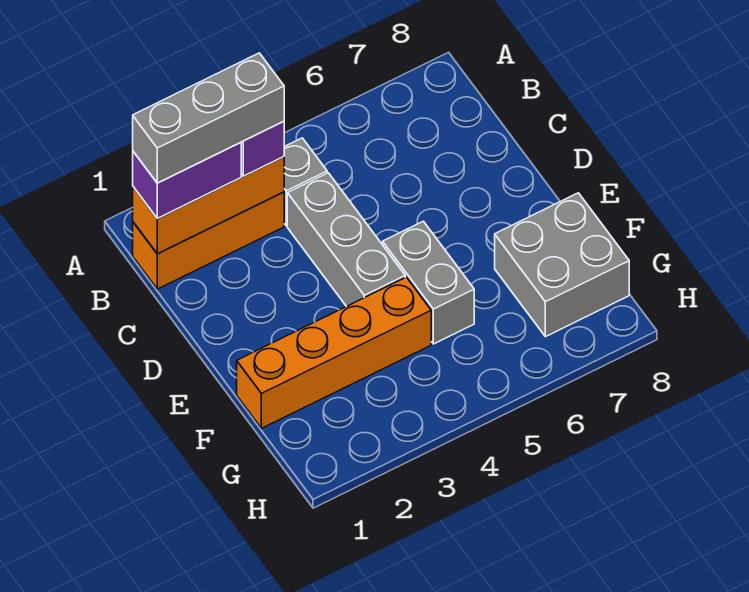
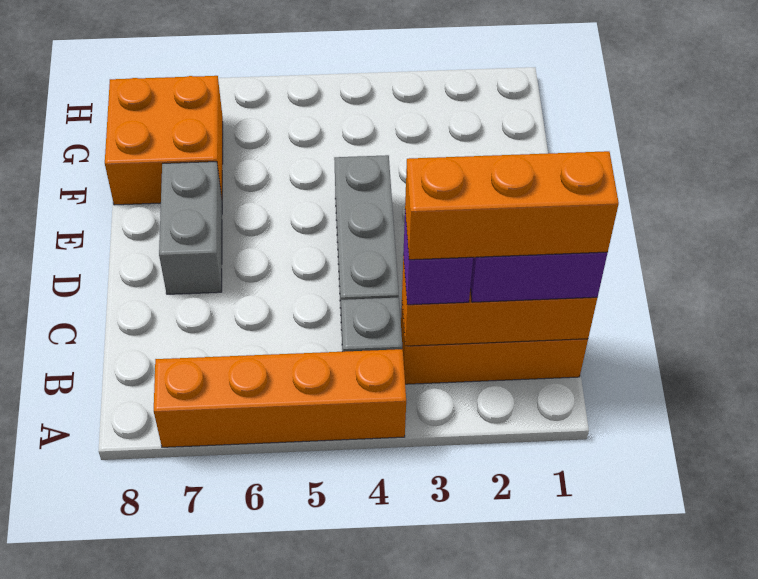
grey brick B1:B3 level 4 -> orange brick B1:B3 level 4
grey brick E5:F5 level 1 -> grey brick D7:E7 level 1
orange brick F1:F4 level 1 -> orange brick A4:A7 level 1
grey brick F7:G8 level 1 -> orange brick F7:G8 level 1

